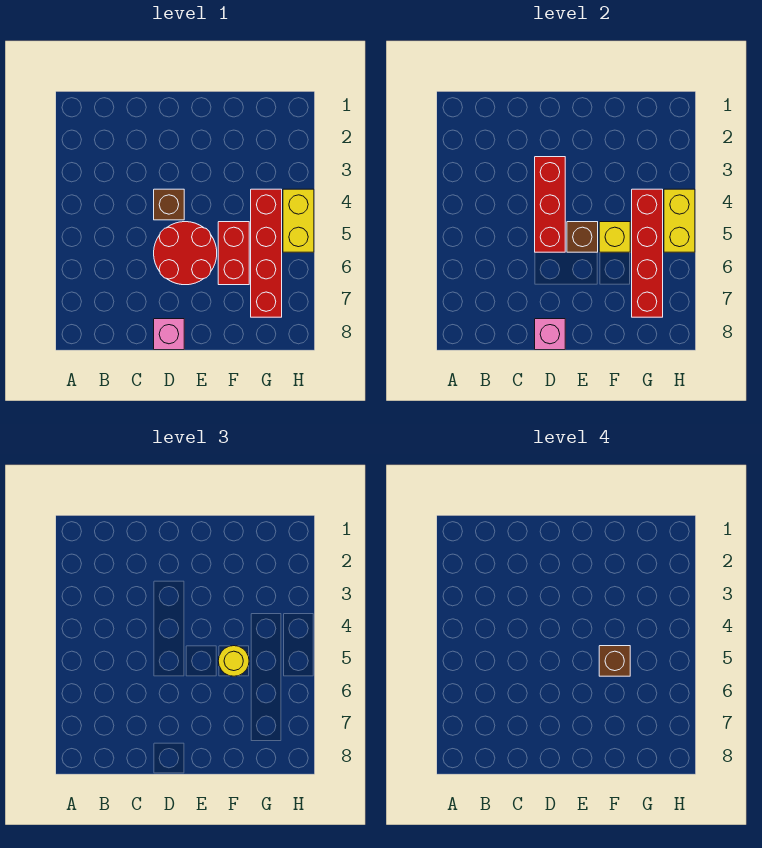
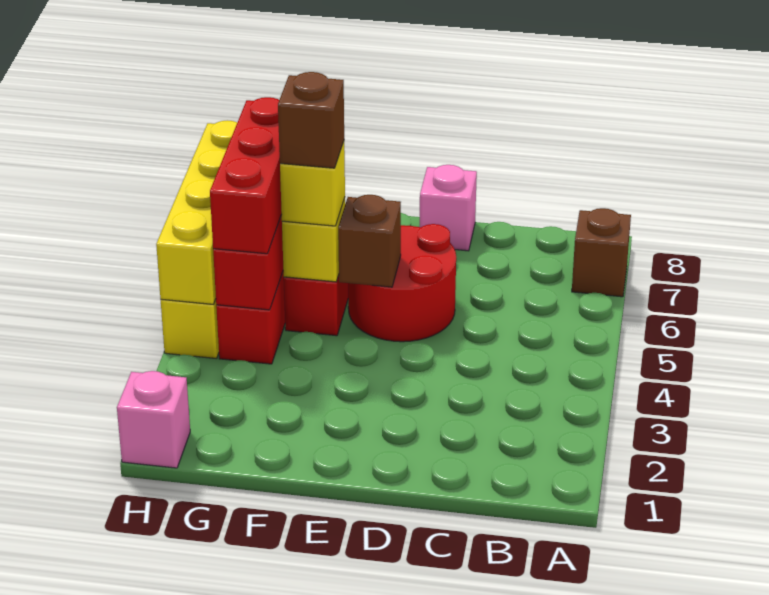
red brick D3:D5 level 2 -> red brick G4:G6 level 3
brown brick D4 level 1 -> brown brick A7 level 1
pink brick D8 level 2 -> pink brick H1 level 1
yellow round brick F5 level 3 -> yellow brick F5 level 3
yellow brick H4:H5 level 2 -> yellow brick H4:H7 level 2

